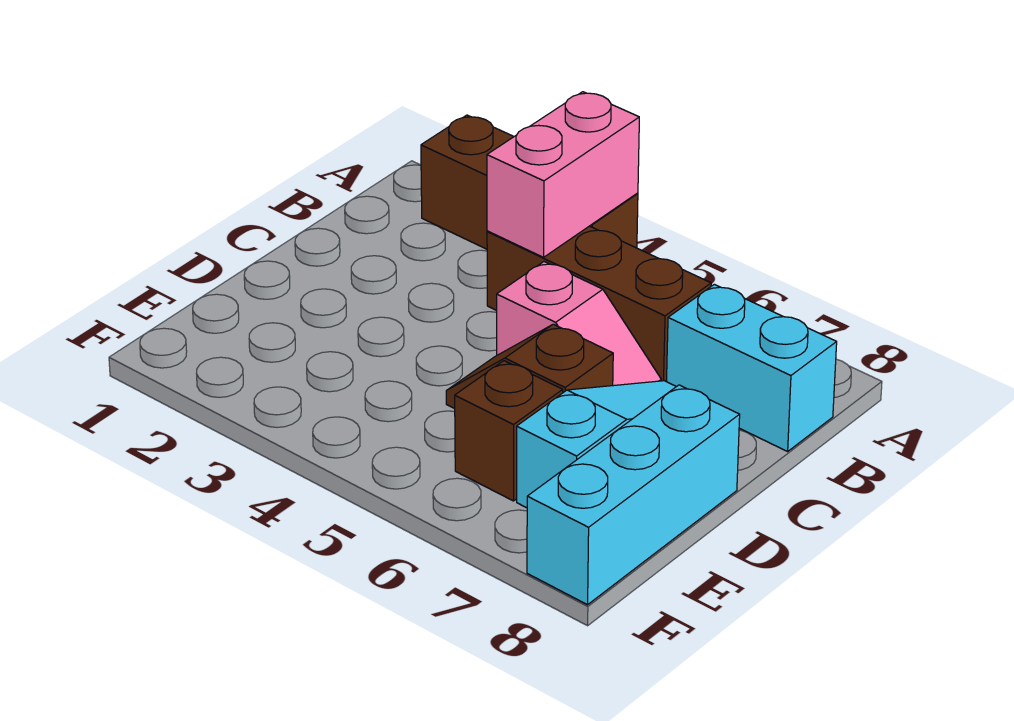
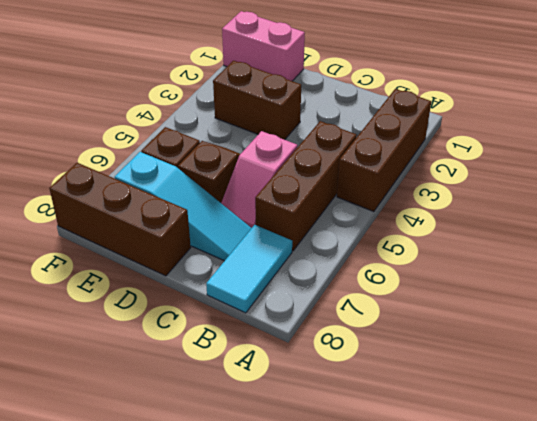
pink brick A4:B4 level 2 -> pink brick E1:F1 level 1
cyan brick B7:B8 level 1 -> cyan tile B7:B8 level 1
none -> brown brick D3:E3 level 1
cyan brick D8:F8 level 1 -> brown brick D8:F8 level 1

